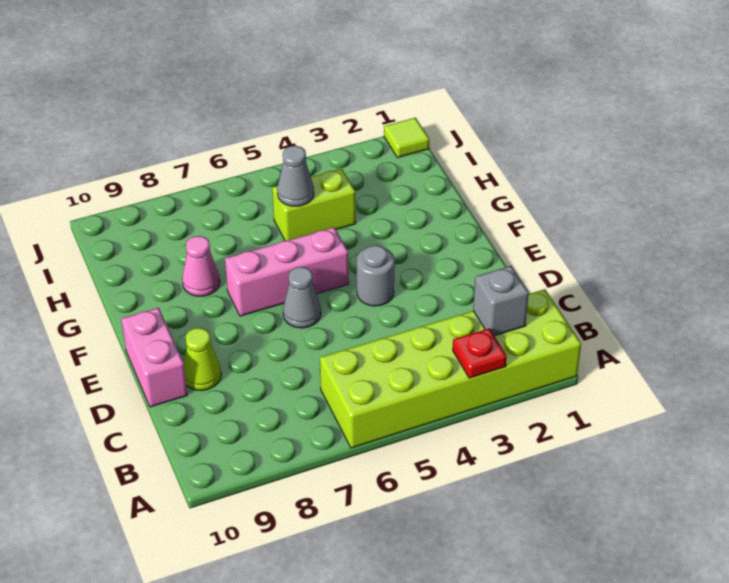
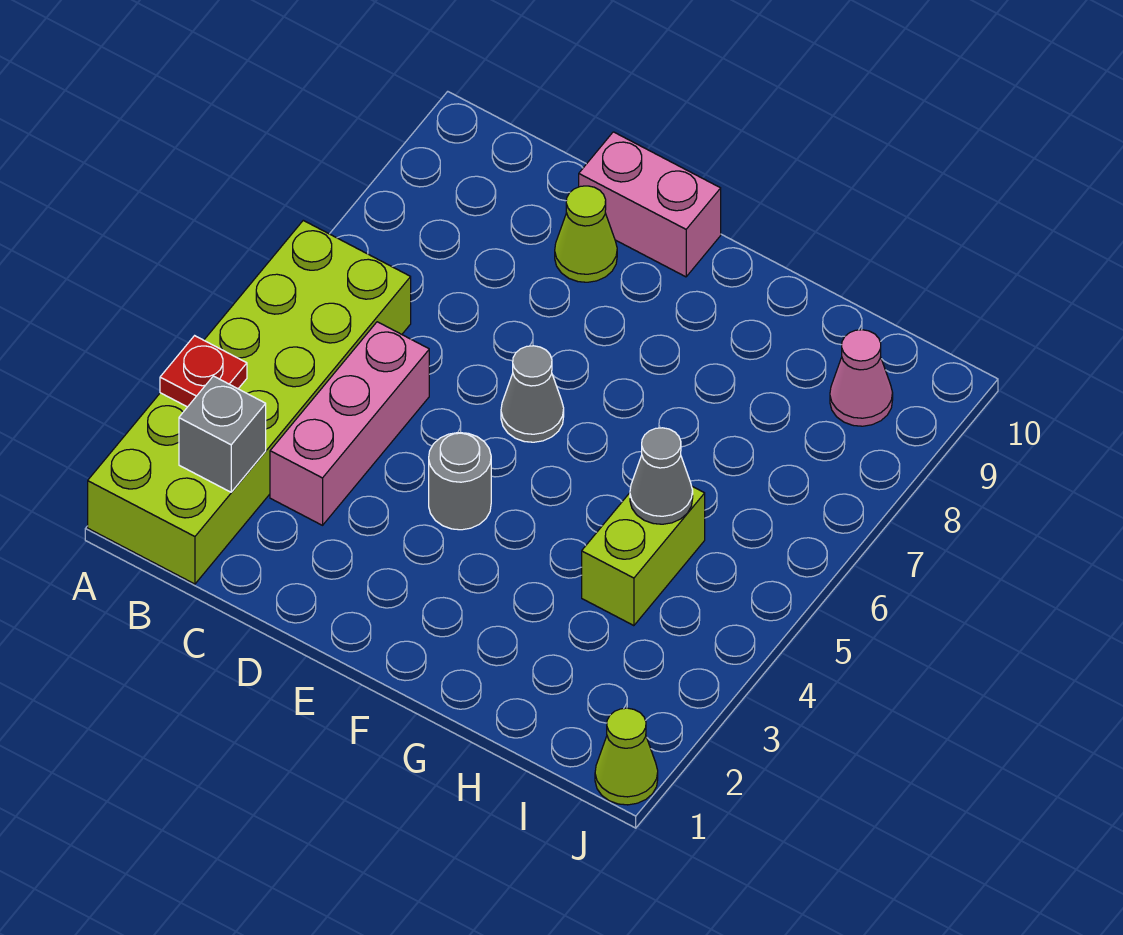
pink brick F5:F7 level 1 -> pink brick C3:C5 level 1
pink cone G8 level 1 -> pink cone I9 level 1
lime tile J1 level 1 -> lime cone J1 level 1

